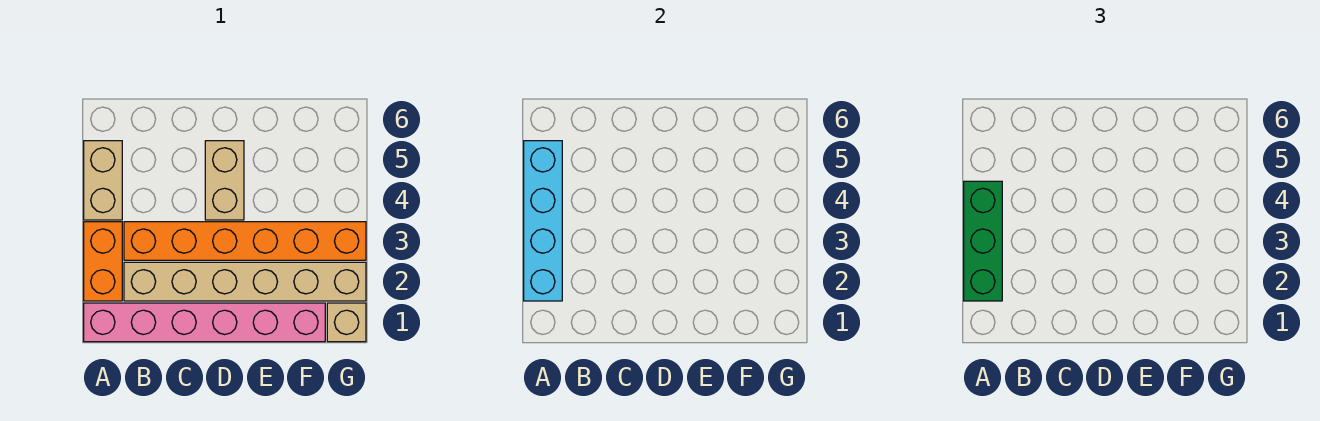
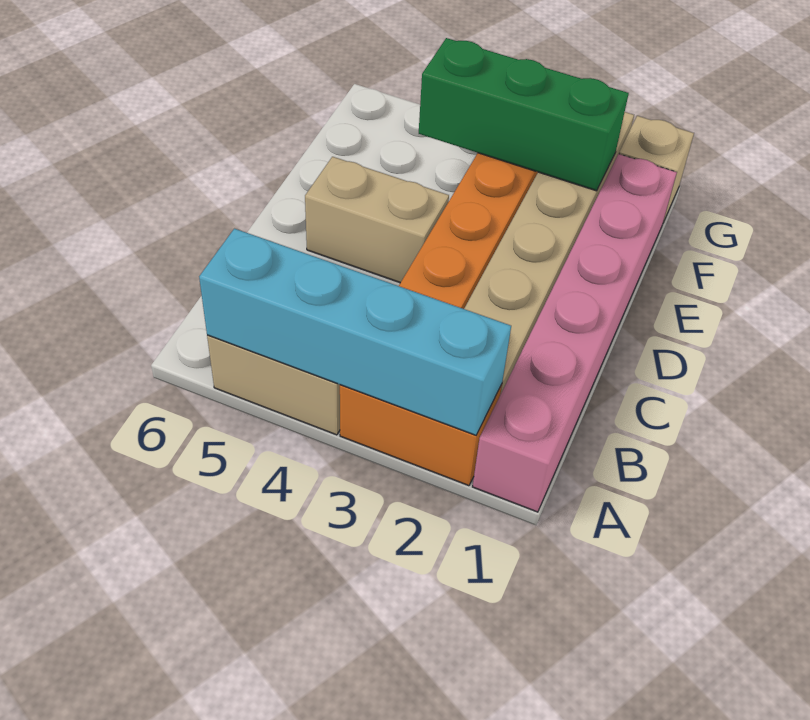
green brick A2:A4 level 3 -> green brick F2:F4 level 2

